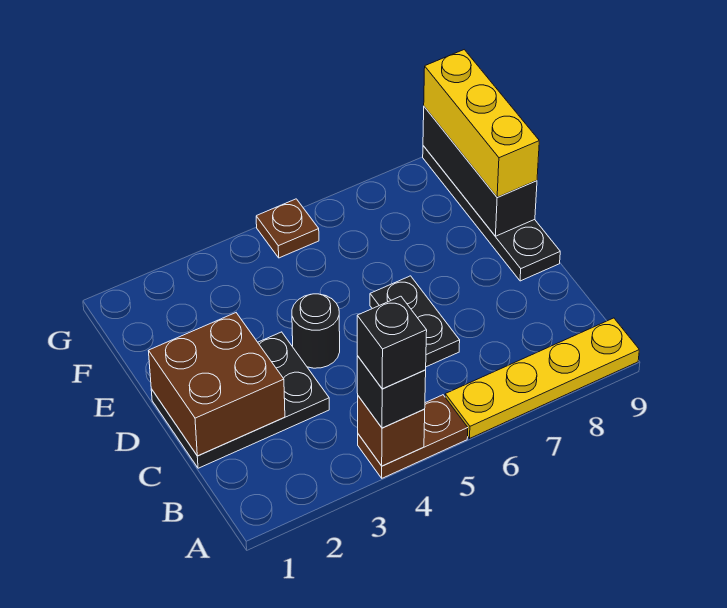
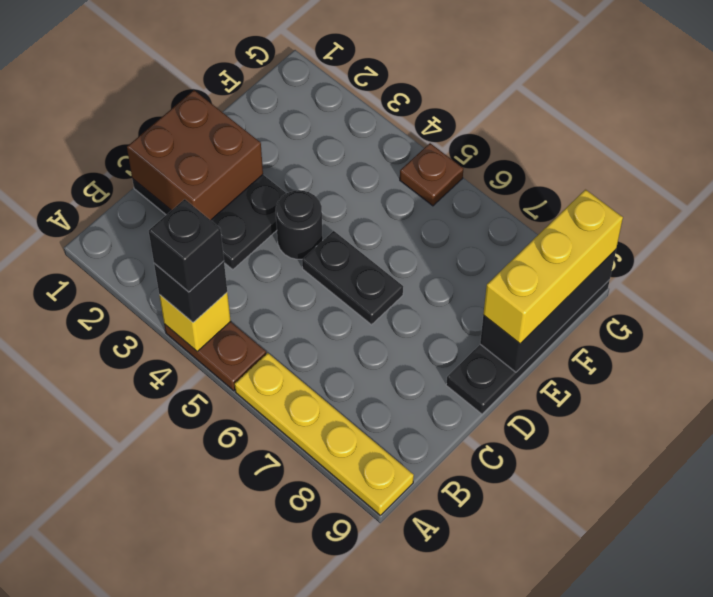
brown brick A4 level 2 -> yellow brick A4 level 2
black plate C6:D6 level 1 -> black plate D5:D6 level 1

